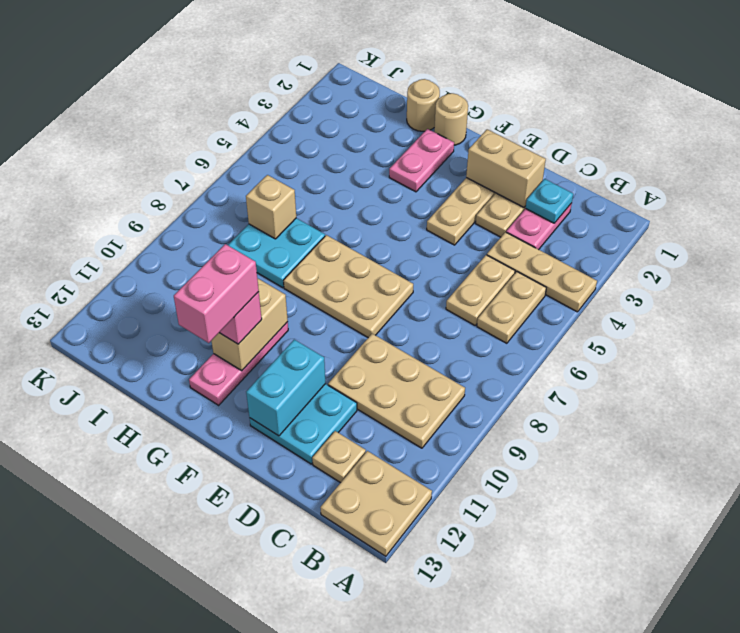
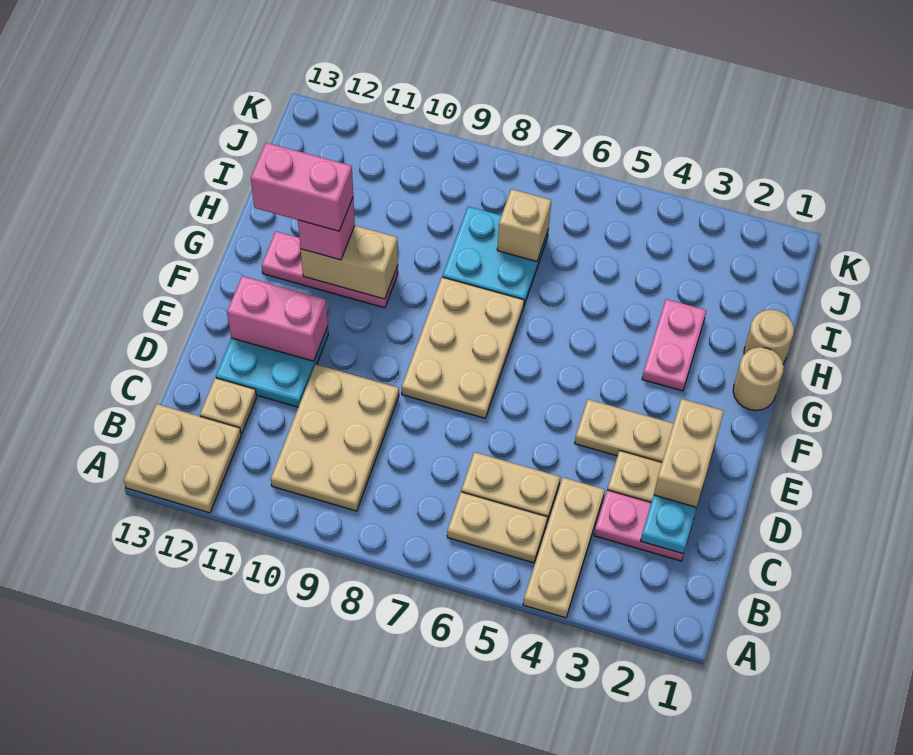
cyan brick E11:E12 level 2 -> pink brick E11:E12 level 2
pink plate G2:G3 level 1 -> pink plate G3:H3 level 1

